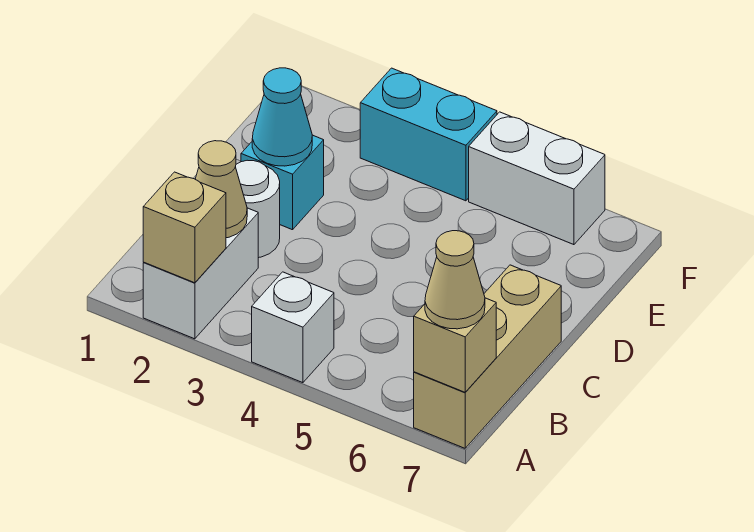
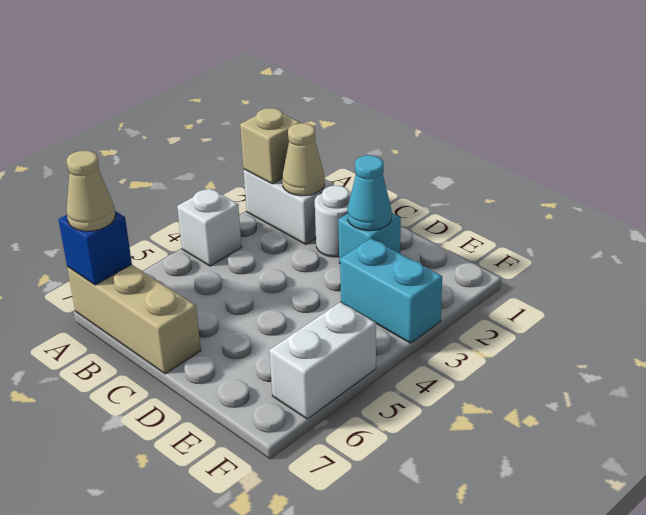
tan brick A7 level 2 -> blue brick A7 level 2
cyan brick F3:F4 level 1 -> cyan brick E3:F3 level 1

